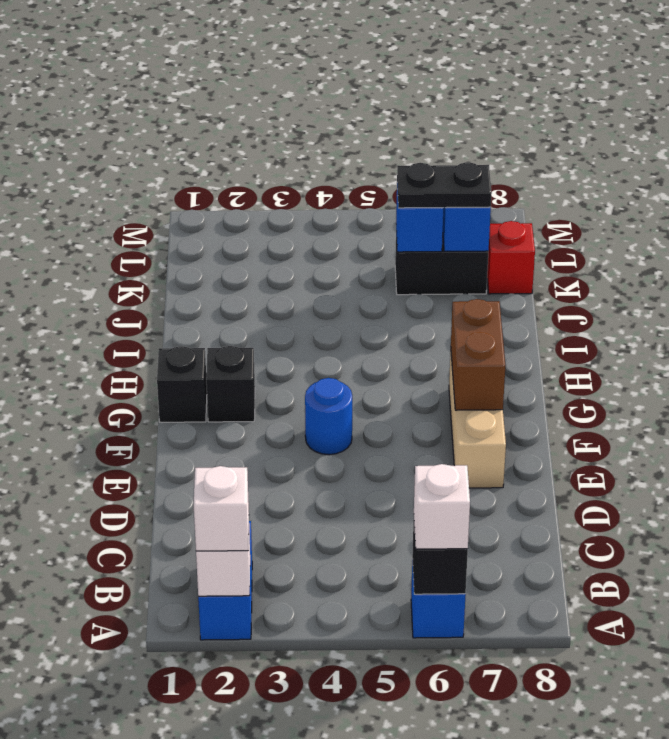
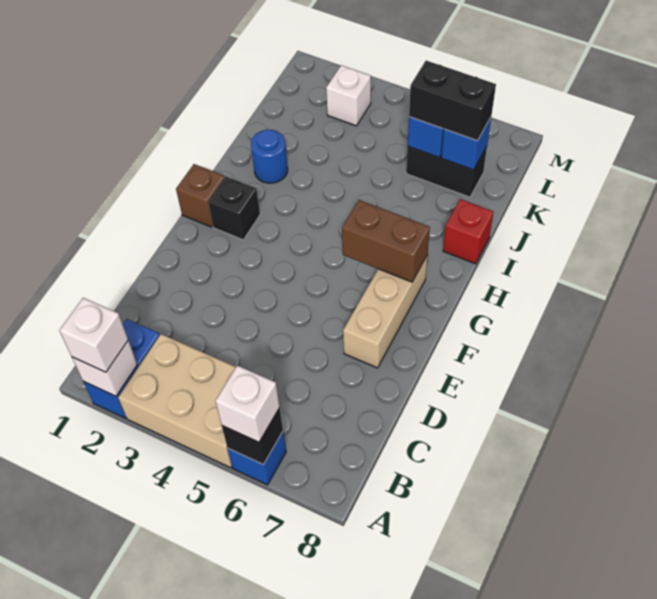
none -> tan brick A3:B5 level 1
blue round brick F4 level 1 -> blue round brick I2 level 1
brown brick F7:G7 level 2 -> brown brick G6:G7 level 2
black brick G1 level 1 -> brown brick G1 level 1
black plate K6:K7 level 3 -> black brick K6:K7 level 3
red brick K8 level 1 -> red brick I8 level 1
none -> white brick L3 level 1

